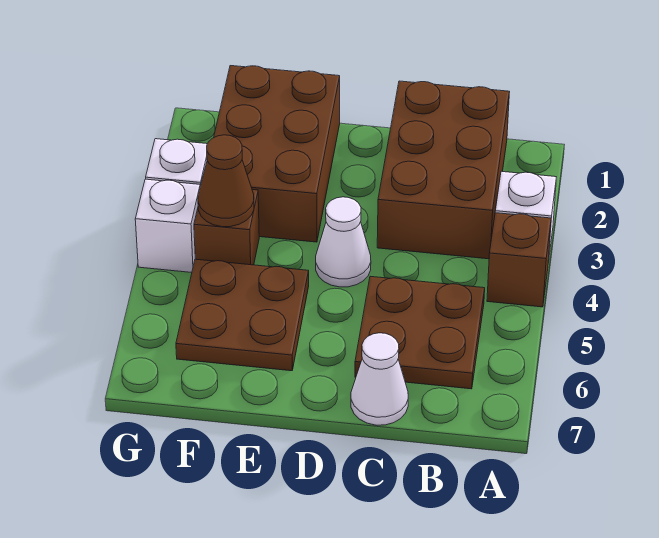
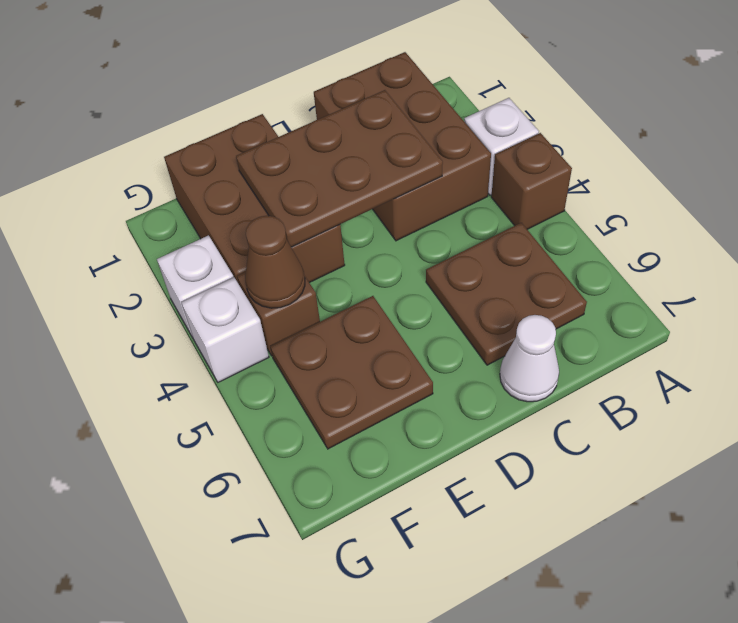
none -> brown plate C2:E3 level 2
white cone D4 level 1 -> none

